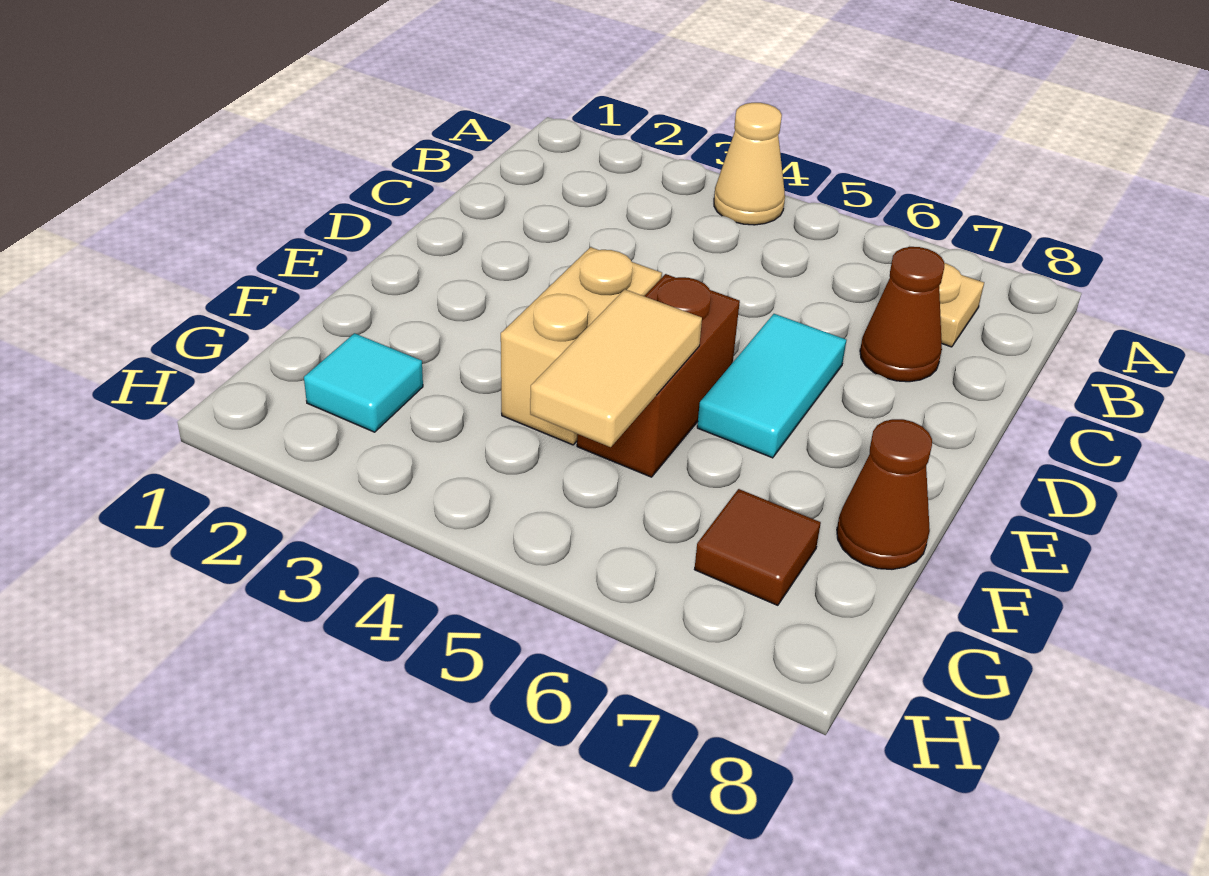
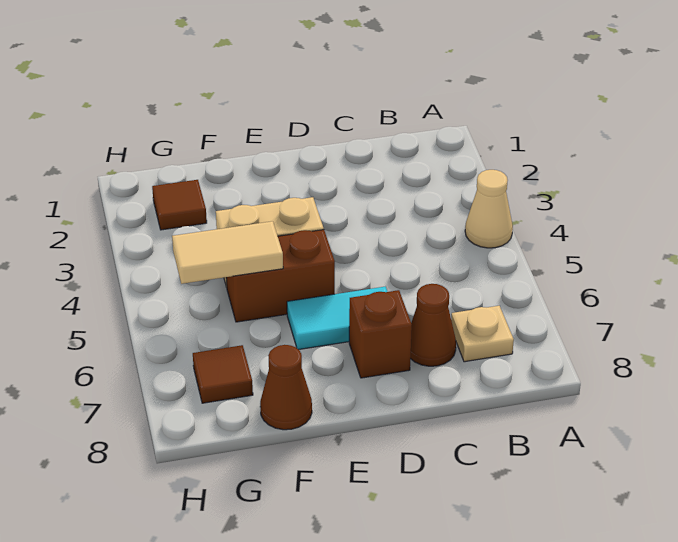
none -> brown brick D7 level 1
cyan tile G2 level 1 -> brown tile G2 level 1

